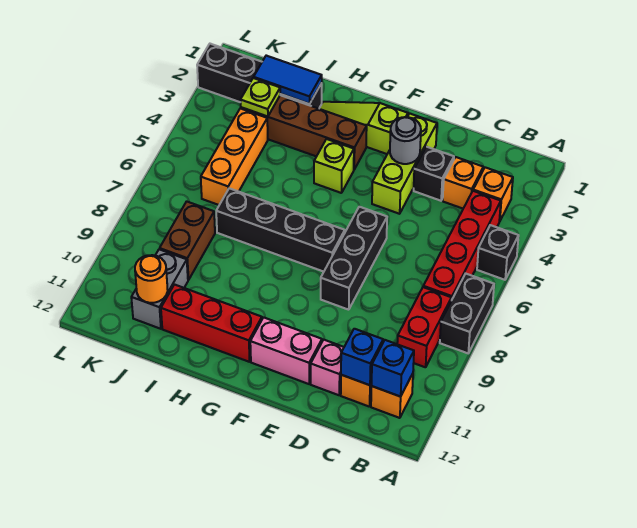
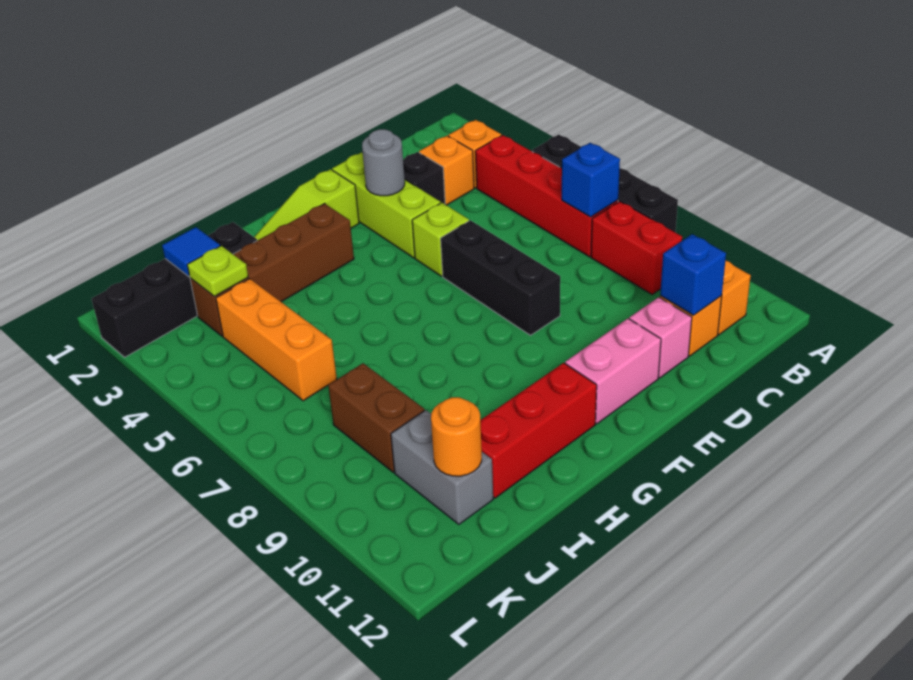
blue brick B11 level 2 -> blue brick B7 level 2
black brick F7:I7 level 1 -> none
lime brick G4 level 1 -> lime brick E5 level 1
blue tile I2:J2 level 2 -> blue tile J2 level 2

